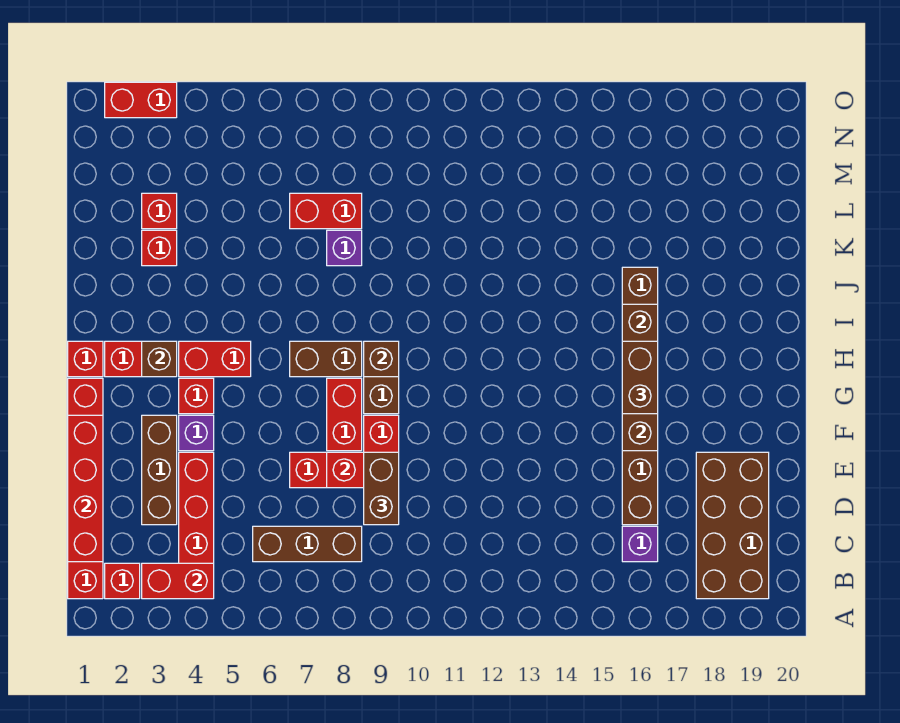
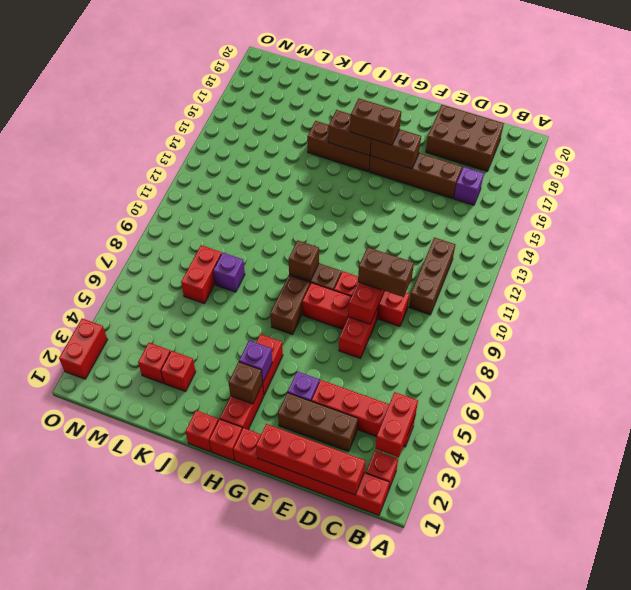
brown brick B18:E19 level 1 -> brown brick C18:E19 level 1
brown brick C6:C8 level 1 -> brown brick C10:C12 level 1
red brick G4 level 1 -> red brick I1 level 1
none -> purple brick H4 level 2

